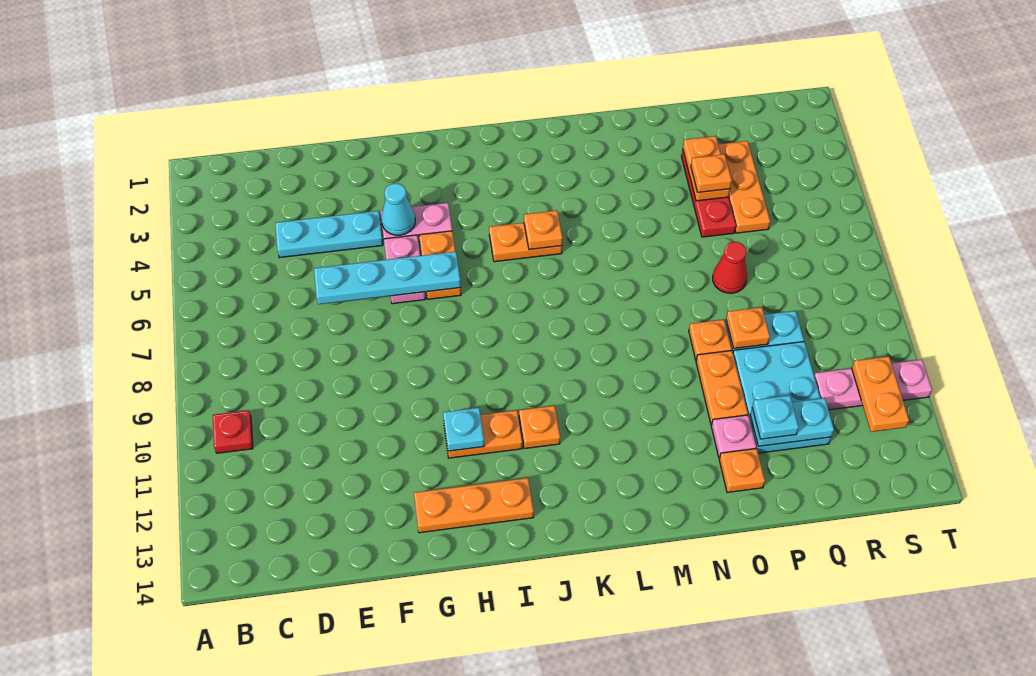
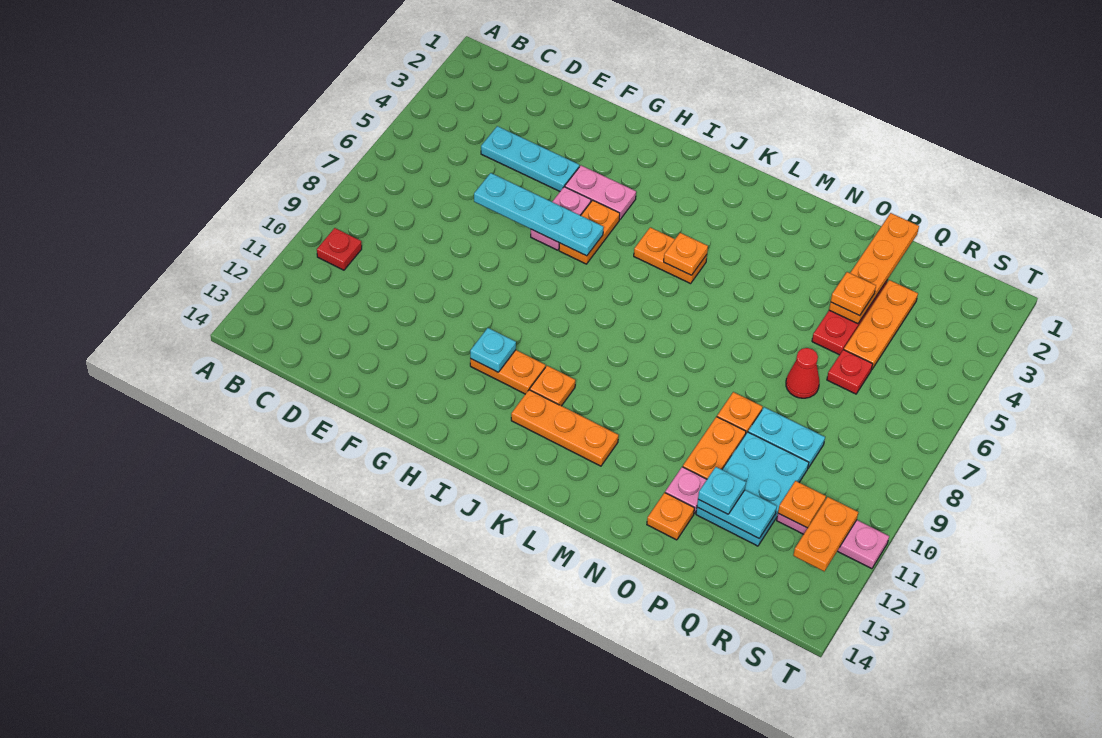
cyan cone G4 level 2 -> none
orange plate G13:I13 level 1 -> orange plate J12:L12 level 1
orange plate P3:P4 level 2 -> orange plate P1:P4 level 2
orange plate P9 level 2 -> orange plate R11 level 2
none -> red plate Q6 level 1

